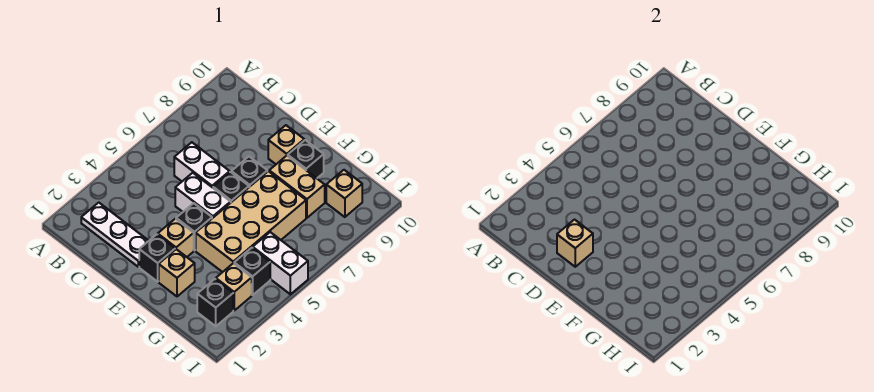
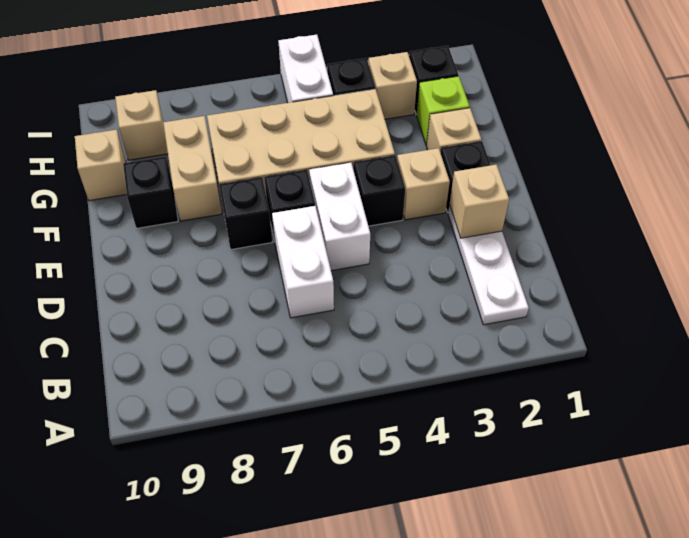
tan brick E9 level 1 -> tan brick G10 level 1
none -> lime brick G2 level 1

